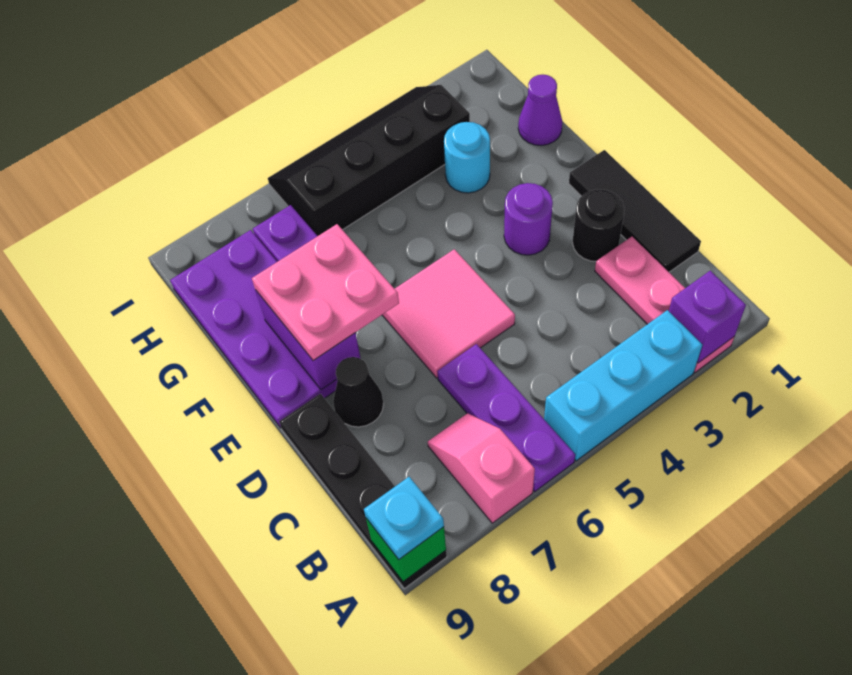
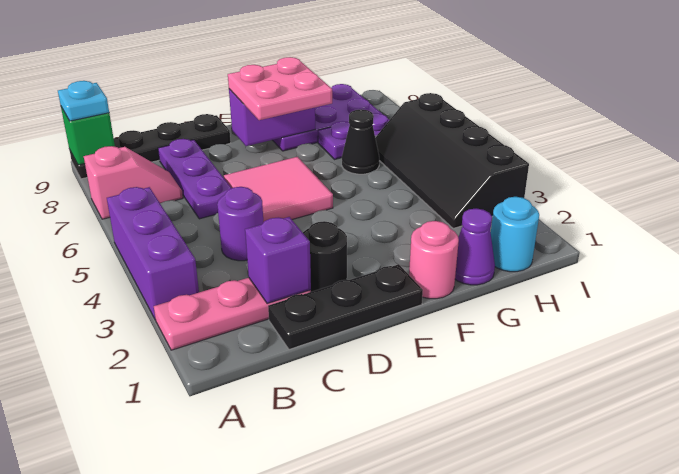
purple brick A2 level 2 -> purple brick C2 level 2
cyan brick A3:A5 level 1 -> purple brick A3:A5 level 1
purple plate A6:C6 level 1 -> purple plate C6:C8 level 1
black tile C1:E1 level 1 -> black plate C1:E1 level 1
black cone D8 level 1 -> black cone G6 level 1
purple round brick E3 level 1 -> purple round brick C4 level 1
purple plate E8:H9 level 1 -> purple plate F8:H9 level 1
none -> pink round brick F1 level 1
cyan round brick G3 level 1 -> cyan round brick H1 level 1
black slope H3:I6 level 1 top H -> black slope H3:I6 level 1 top I

